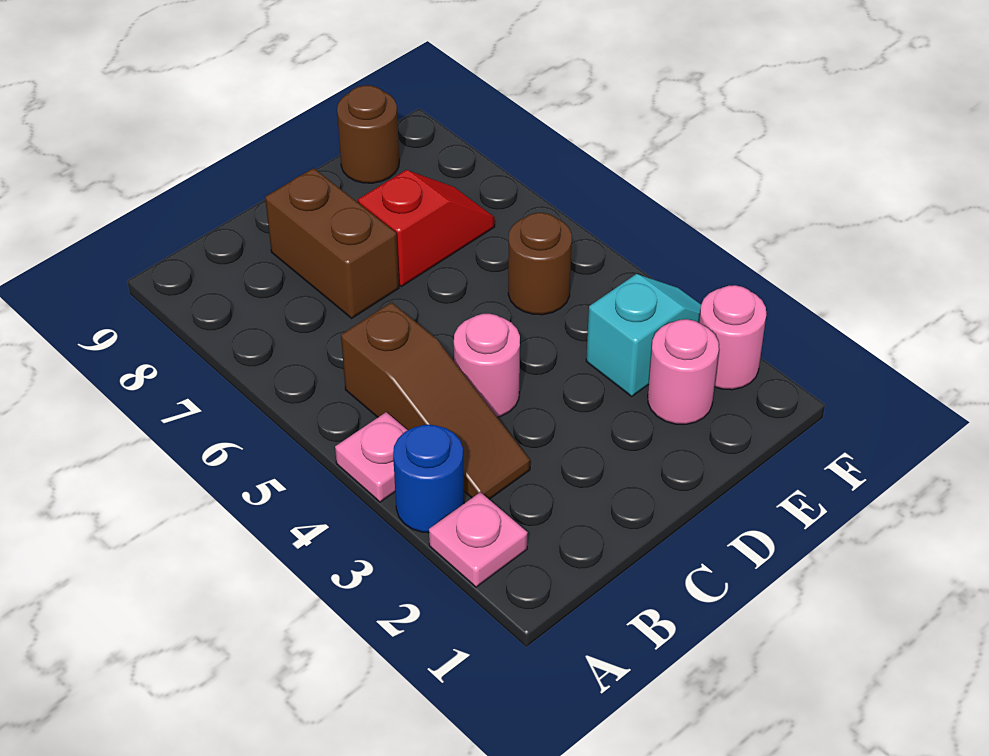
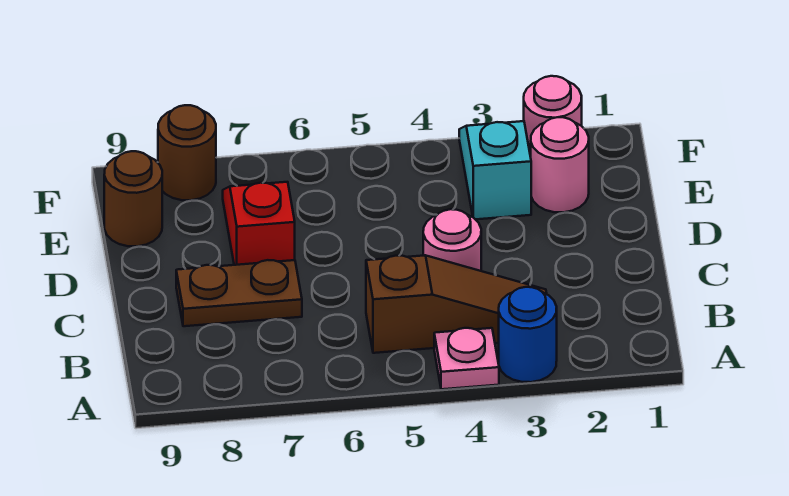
pink plate A2 level 1 -> none
brown brick C7:C8 level 1 -> brown plate C7:C8 level 1
brown round brick E5 level 1 -> brown round brick F8 level 1

